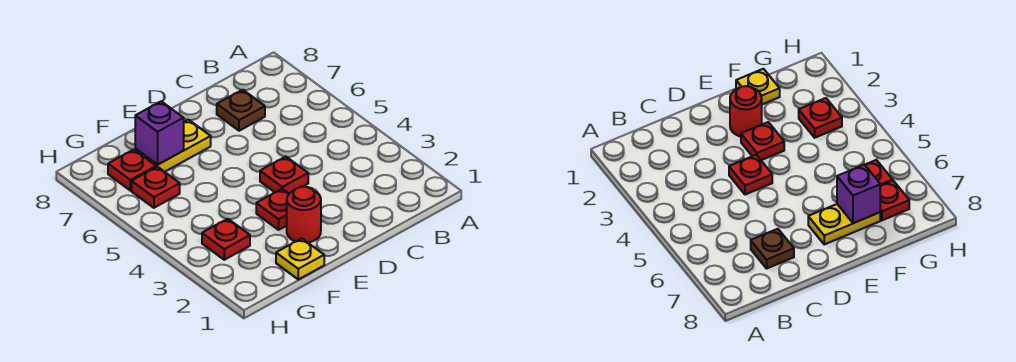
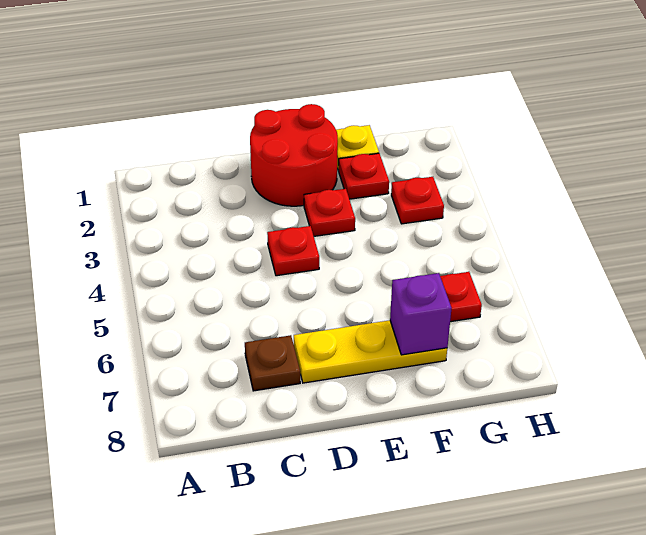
red round brick E2 level 1 -> red round brick D1:E2 level 1
yellow plate E7:F7 level 1 -> yellow plate D7:F7 level 1
red plate G7 level 1 -> red plate F2 level 1

